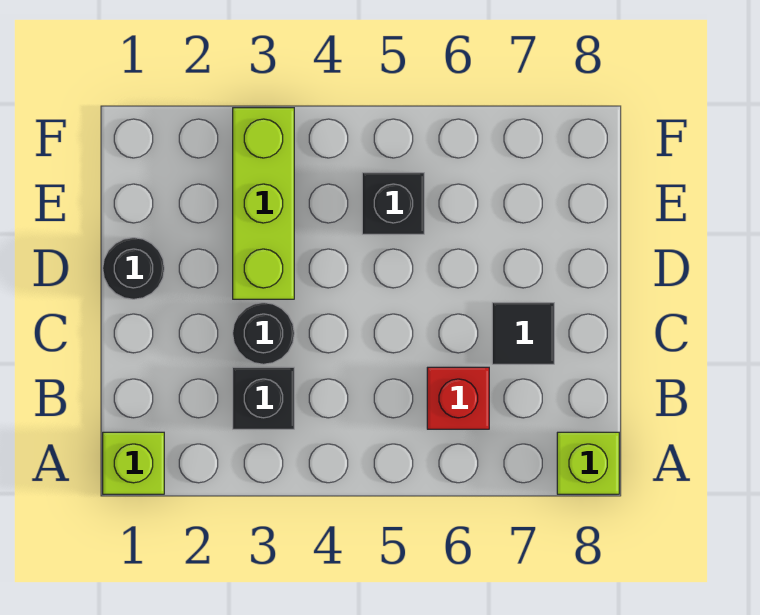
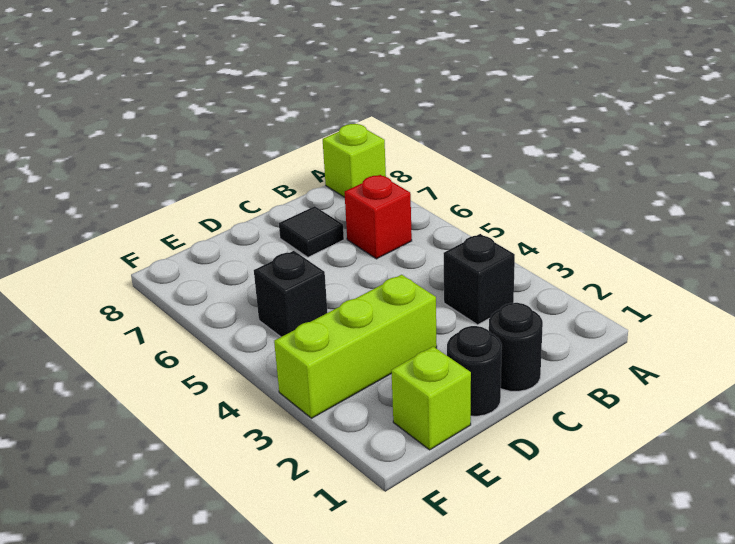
lime brick A1 level 1 -> lime brick E1 level 1
black round brick C3 level 1 -> black round brick C1 level 1

